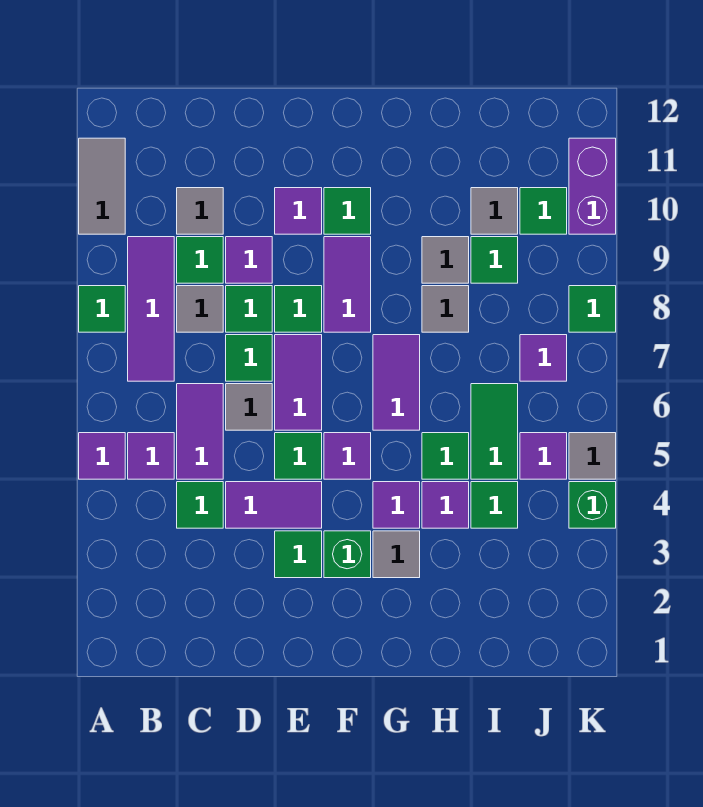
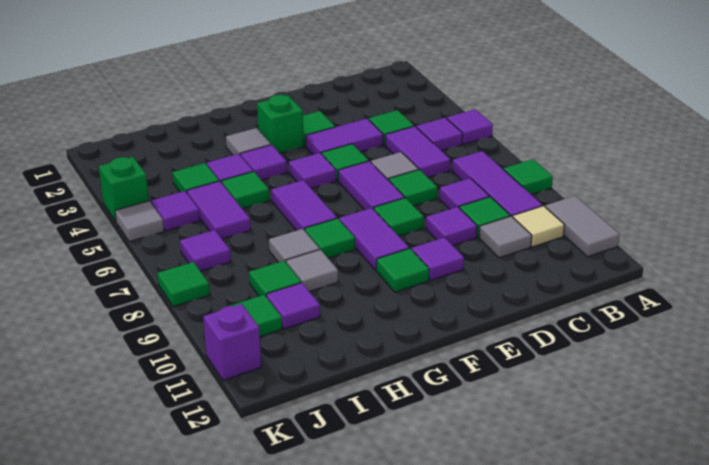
none -> tan tile B10 level 1
grey tile C8 level 1 -> purple tile C8 level 1
green tile D8 level 1 -> green tile G8 level 1
green tile I5:I6 level 1 -> purple tile I5:I6 level 1
grey tile I10 level 1 -> purple tile I10 level 1
purple brick K10:K11 level 1 -> purple brick K11 level 1

